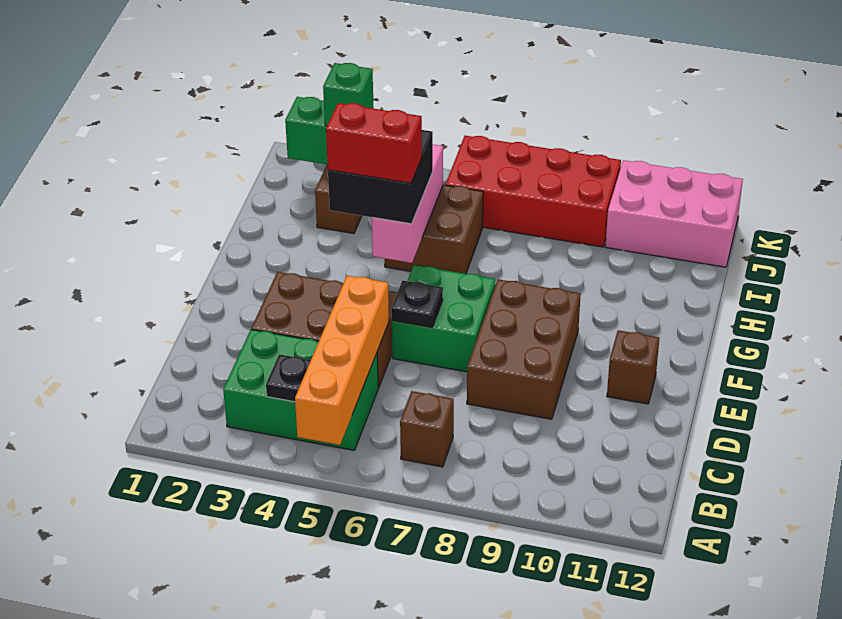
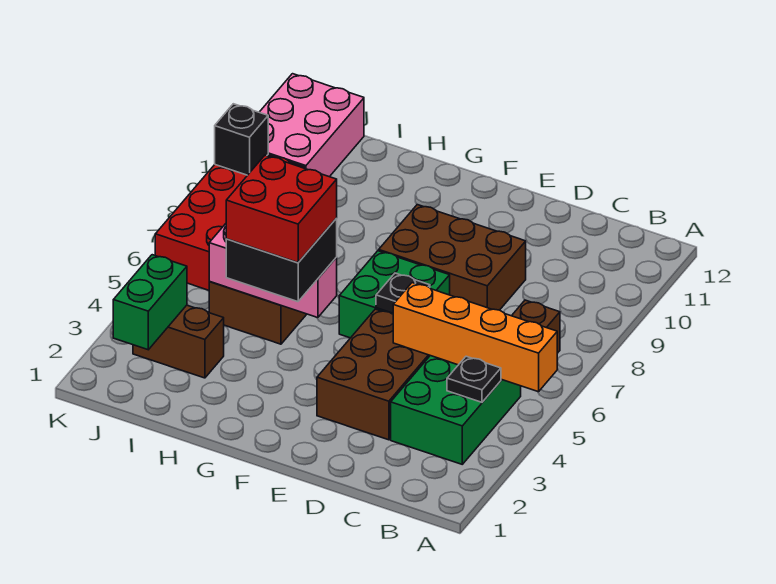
brown brick E11 level 1 -> none
red brick G4:G5 level 4 -> red brick G4:H5 level 4
green brick J3 level 3 -> none
none -> black brick K9 level 2

